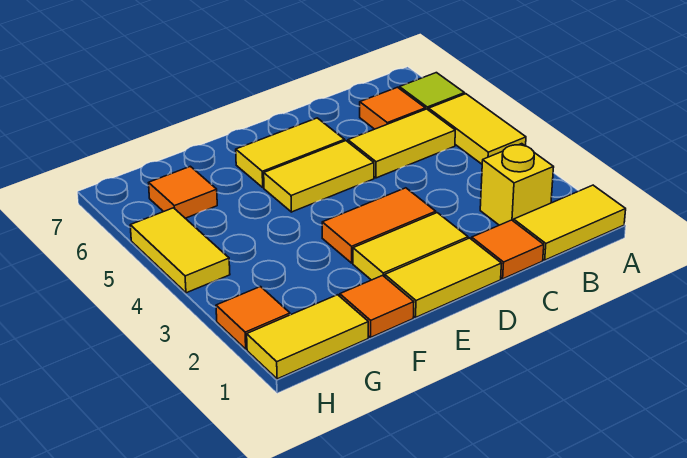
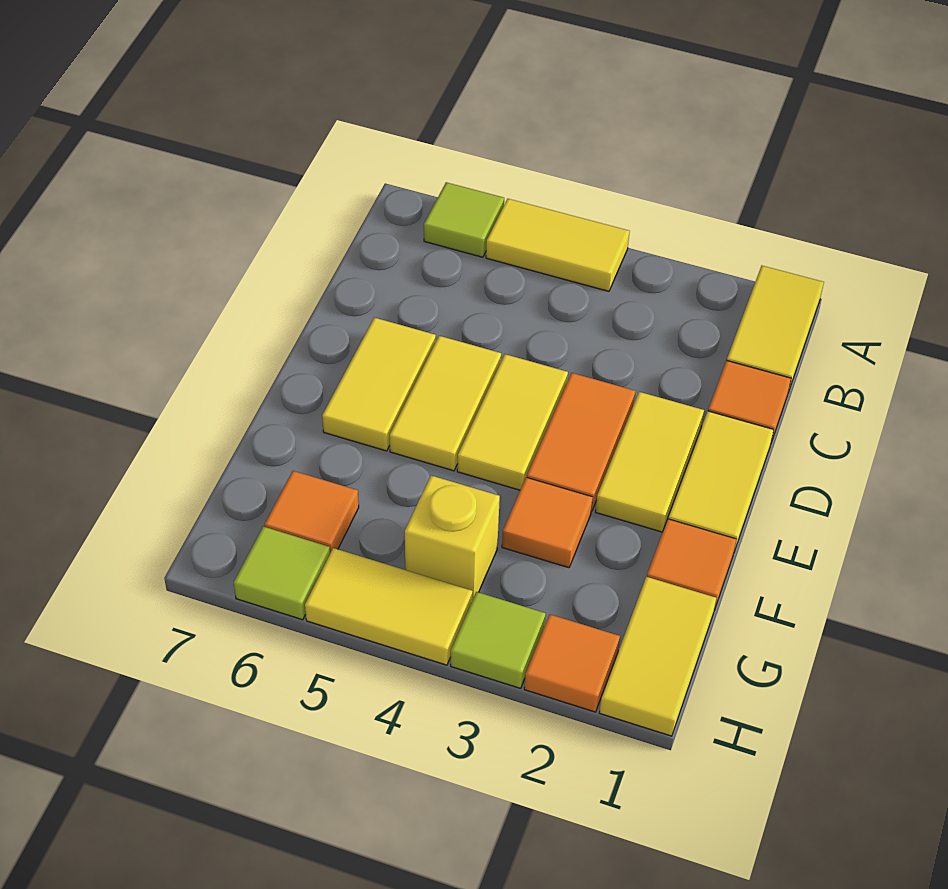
yellow brick B2 level 1 -> yellow brick G4 level 1
yellow tile B5:C5 level 1 -> yellow tile D4:E4 level 1
orange tile B6 level 1 -> orange tile F3 level 1
none -> lime tile H3 level 1
none -> lime tile H6 level 1

